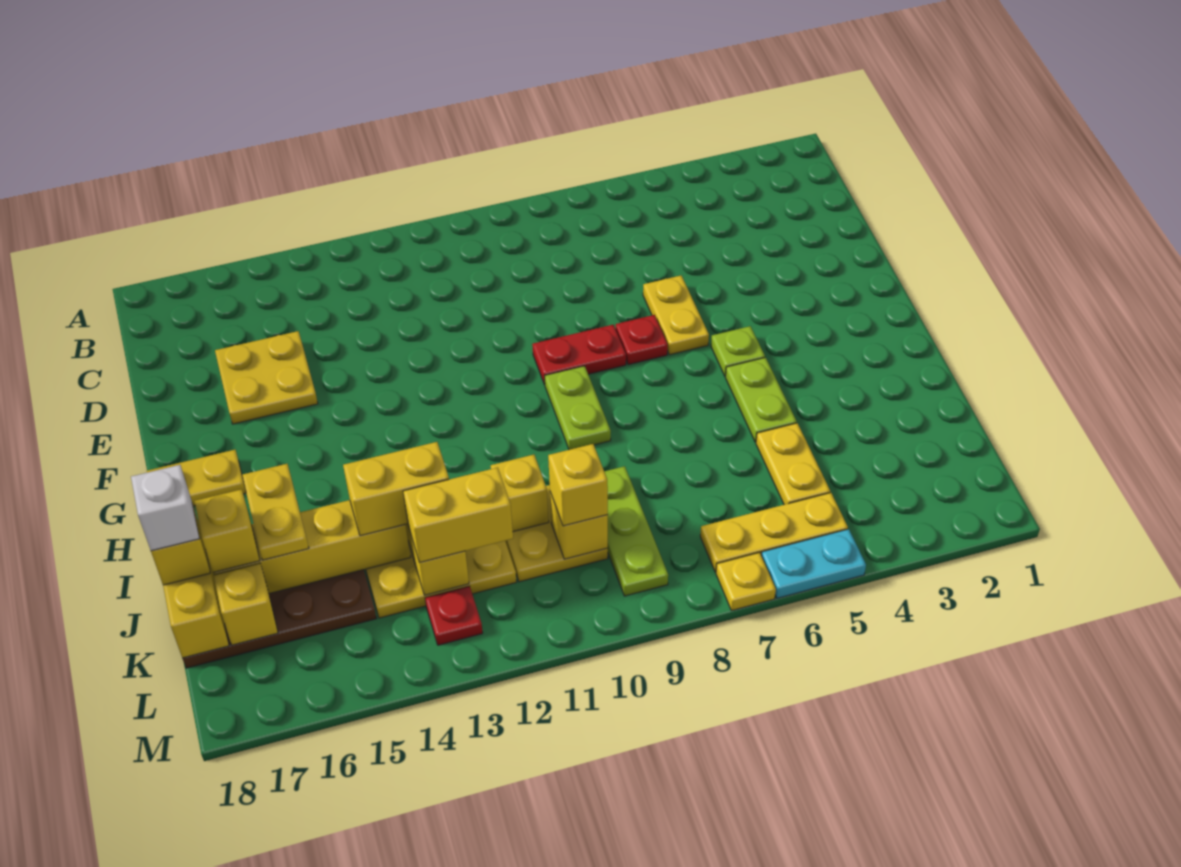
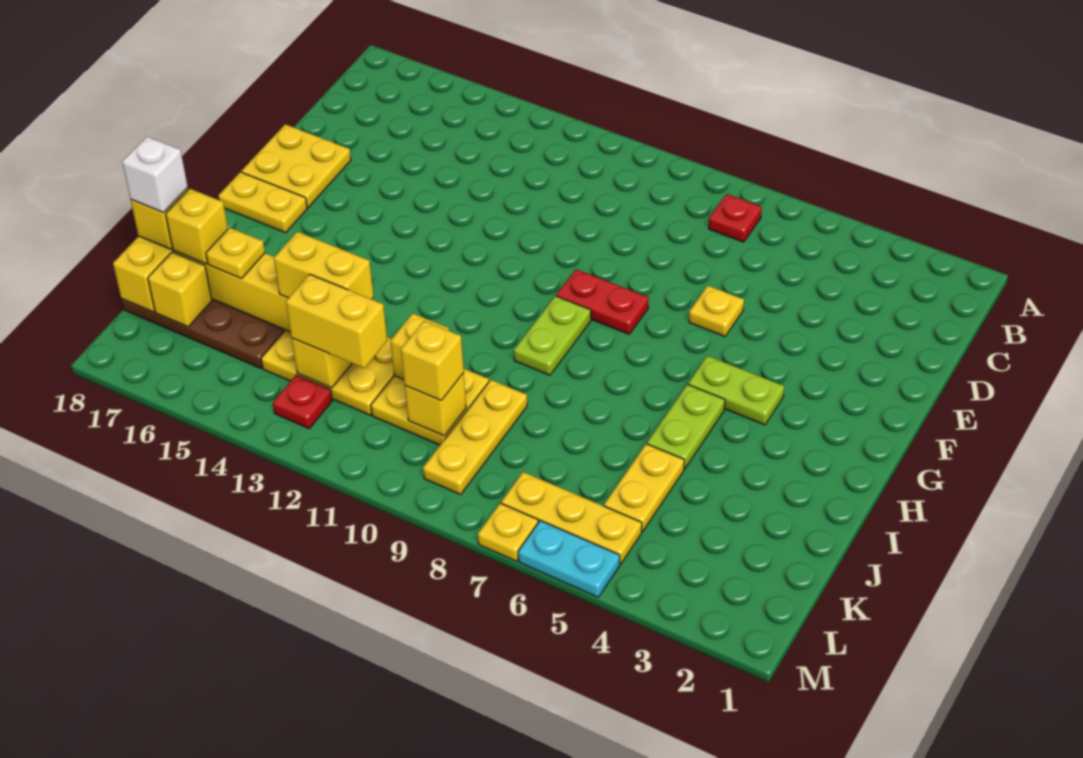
yellow plate D15:E16 level 1 -> yellow plate E17:F18 level 1
yellow plate E6:F6 level 1 -> yellow plate E6 level 1
red plate F7 level 1 -> red plate B7 level 1
lime plate G5 level 1 -> lime plate G4:G5 level 1
yellow plate I16:J16 level 3 -> yellow plate J16 level 3
lime plate J9:L9 level 1 -> yellow plate J9:L9 level 1

